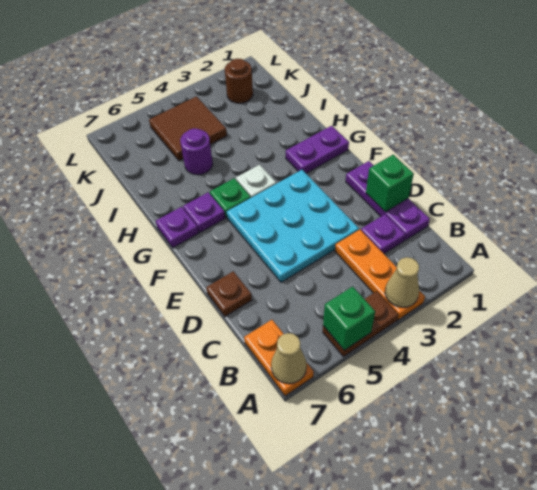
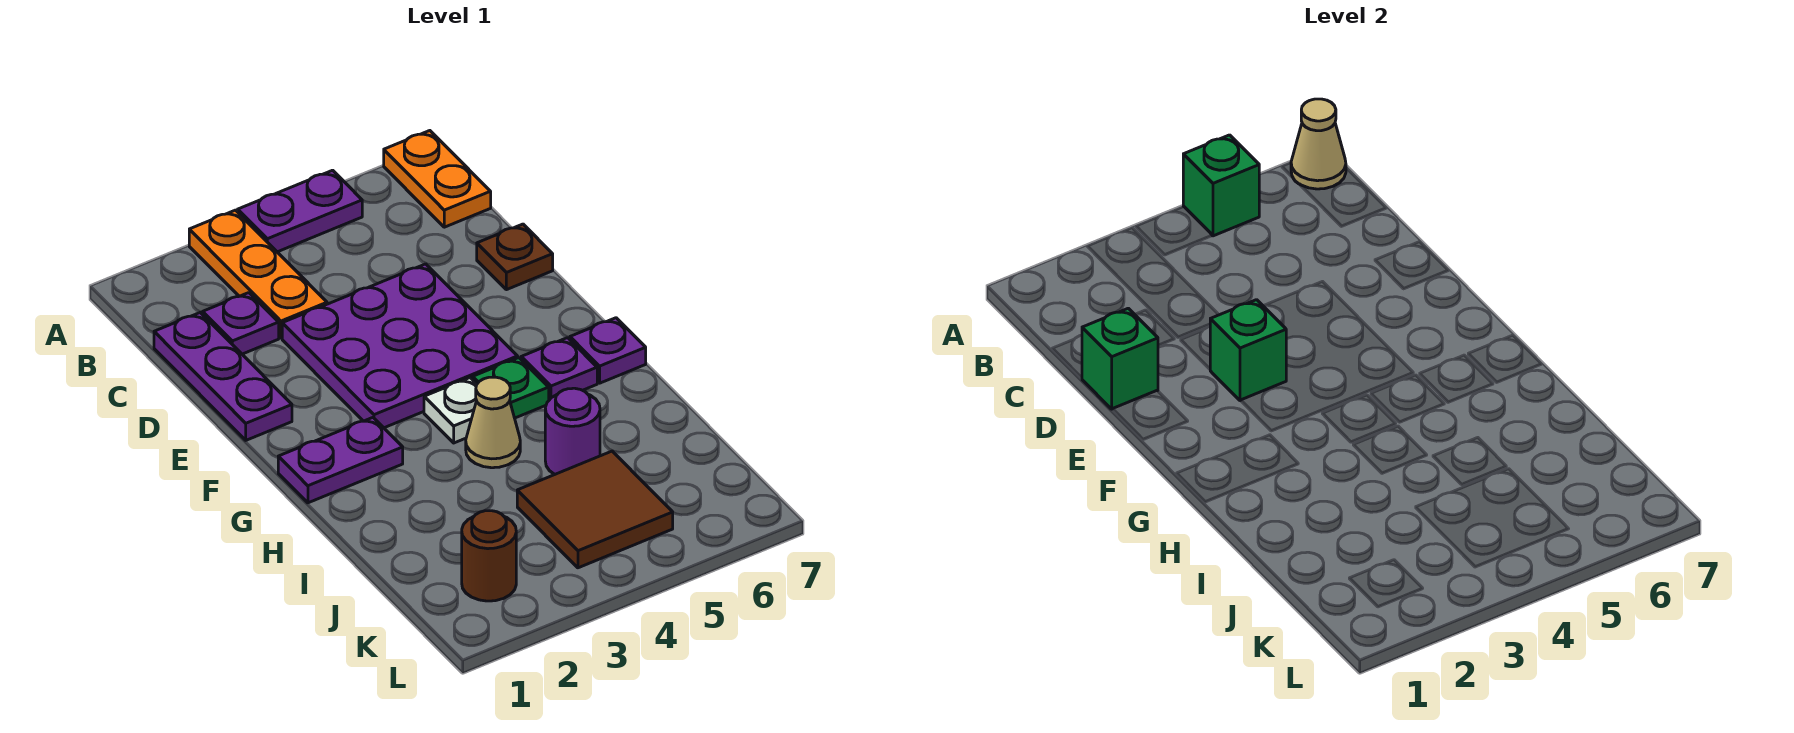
tan cone A3 level 2 -> tan cone H4 level 1
brown plate A4:A5 level 1 -> purple plate A4:A5 level 1
cyan plate D3:F5 level 1 -> purple plate D3:F5 level 1
none -> green brick E3 level 2

